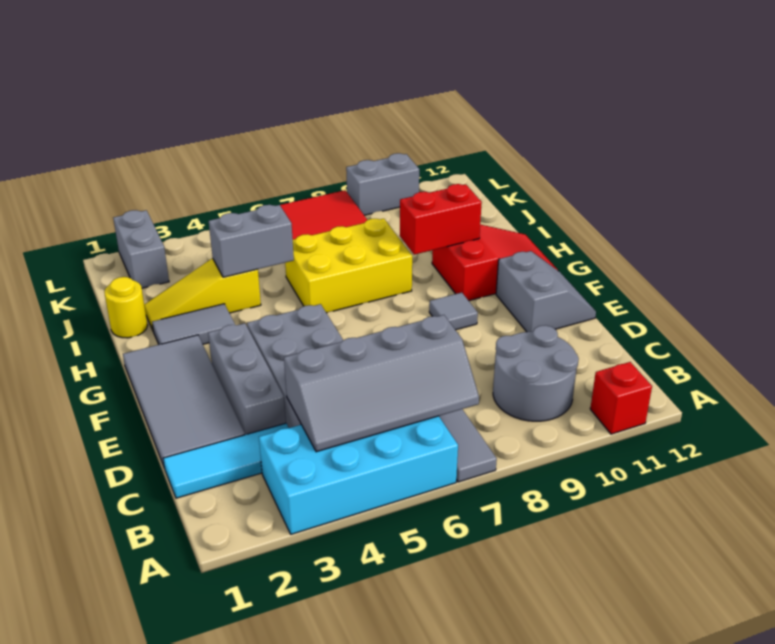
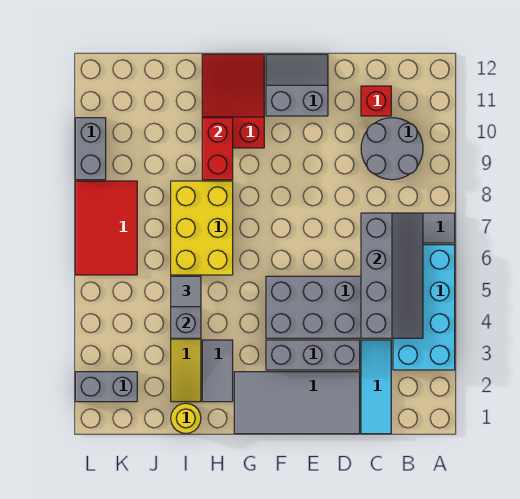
red brick A11 level 1 -> red brick C11 level 1
grey tile F9 level 1 -> grey tile I5 level 3

